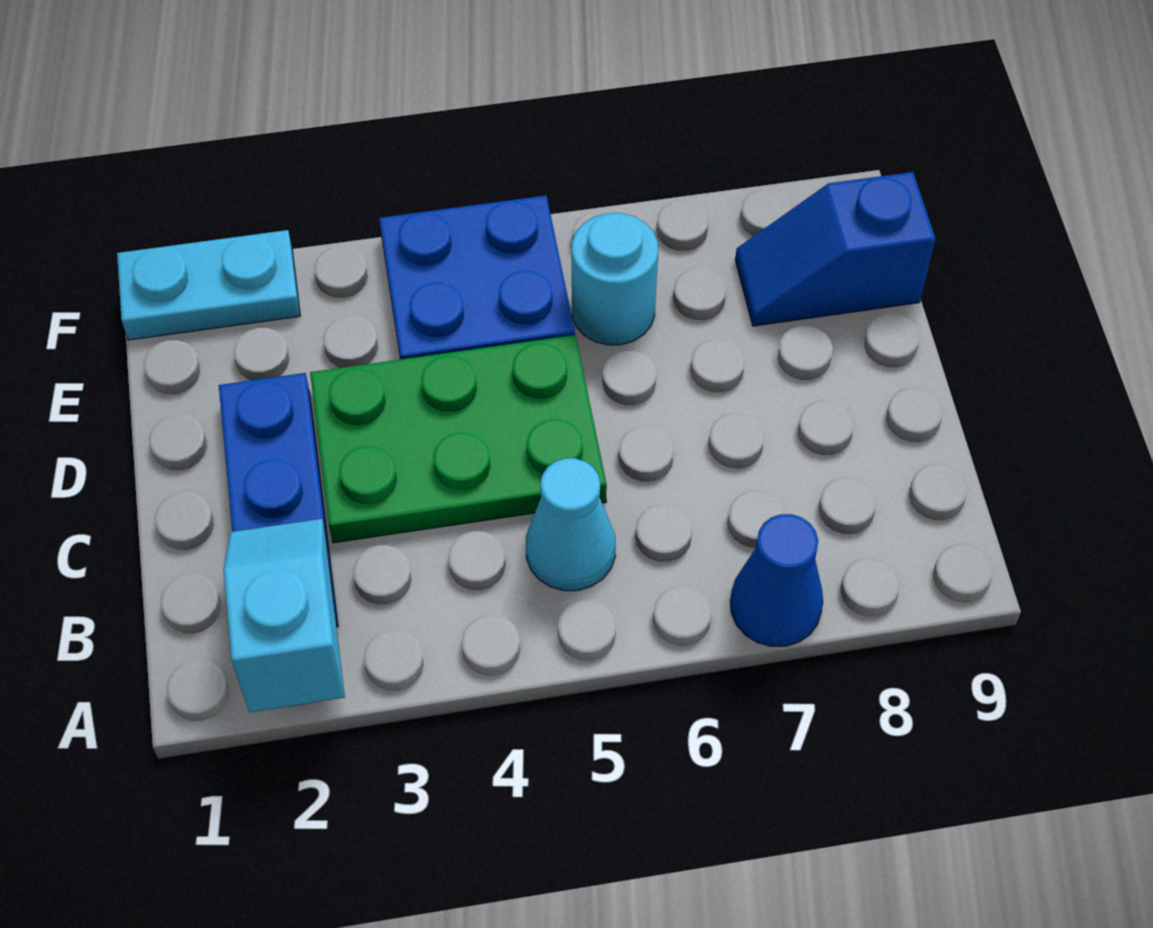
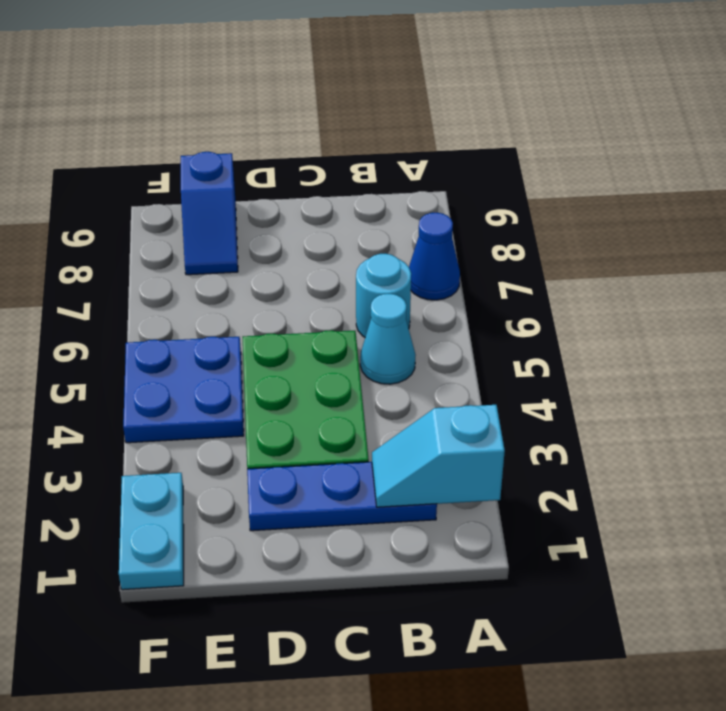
cyan round brick E6 level 1 -> cyan round brick B6 level 1

